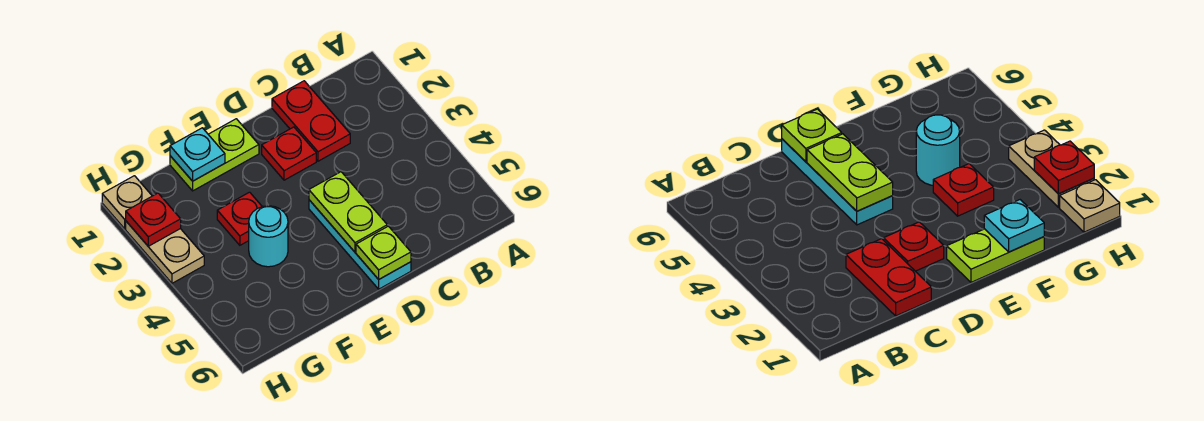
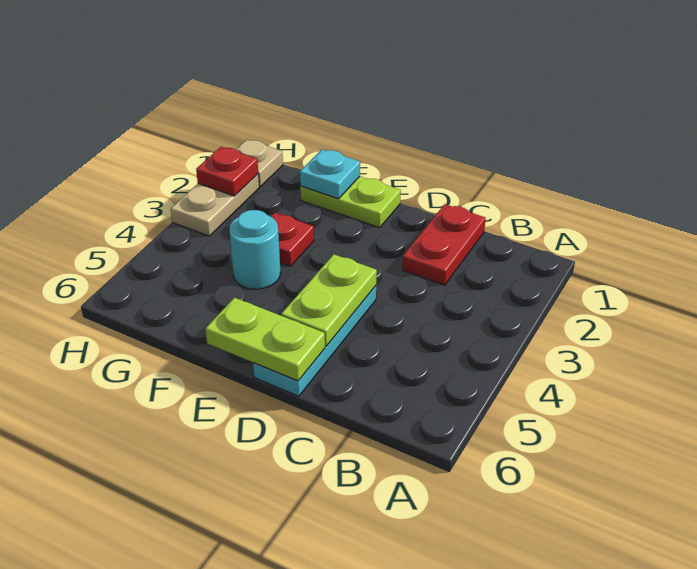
red plate D2 level 1 -> none
lime plate D6 level 2 -> lime plate D6:E6 level 2

